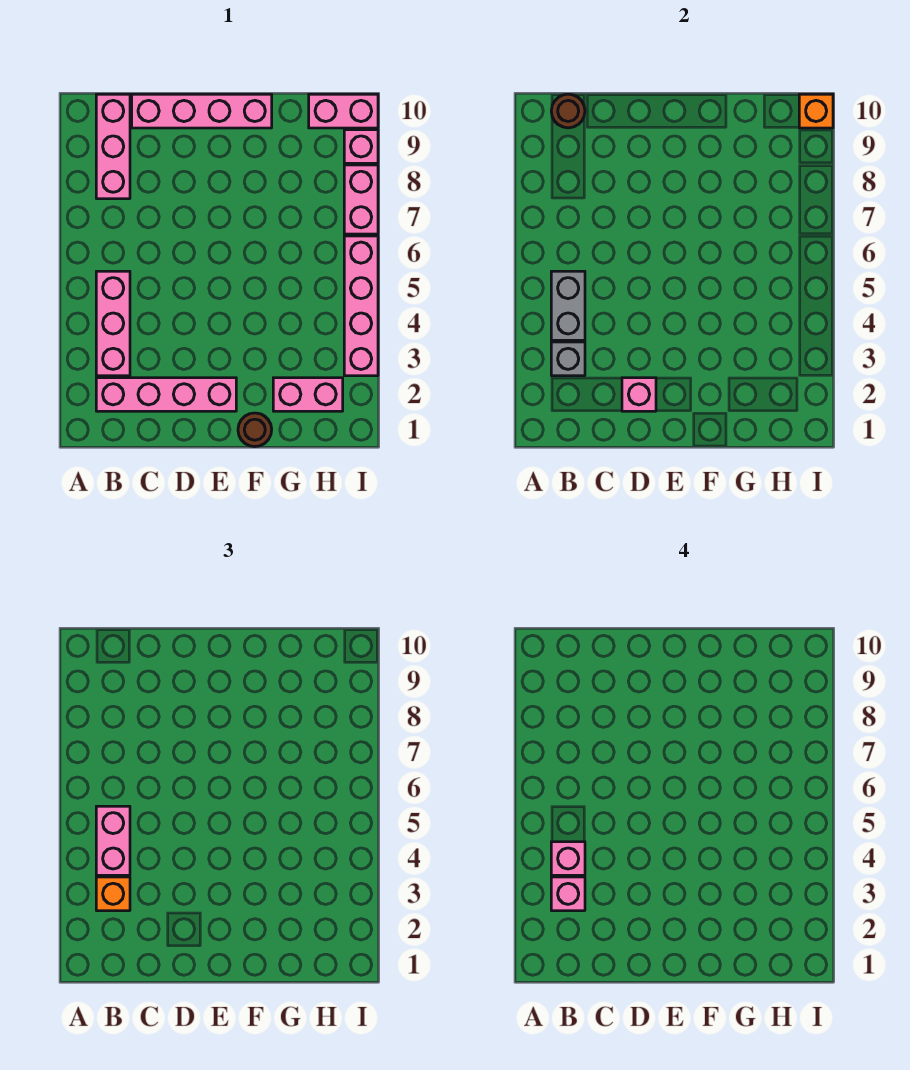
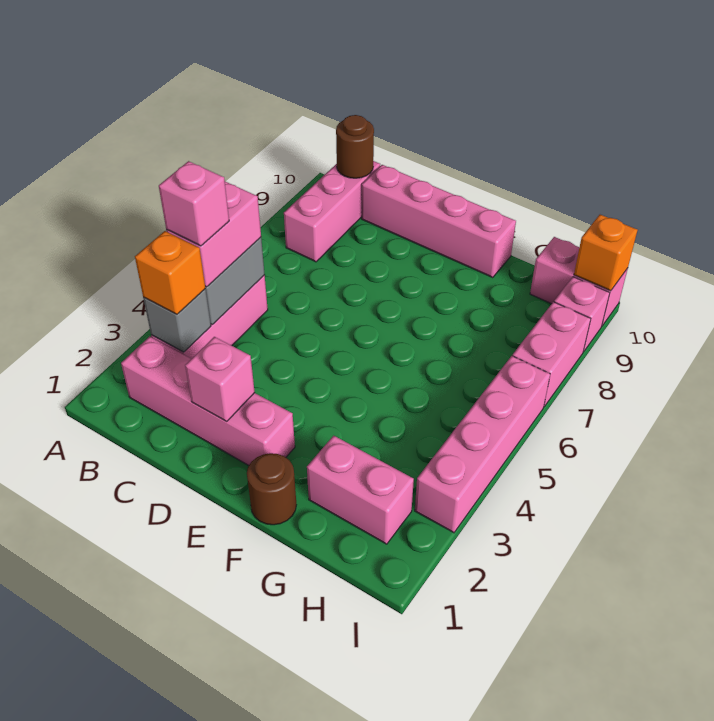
pink brick B3 level 4 -> none

